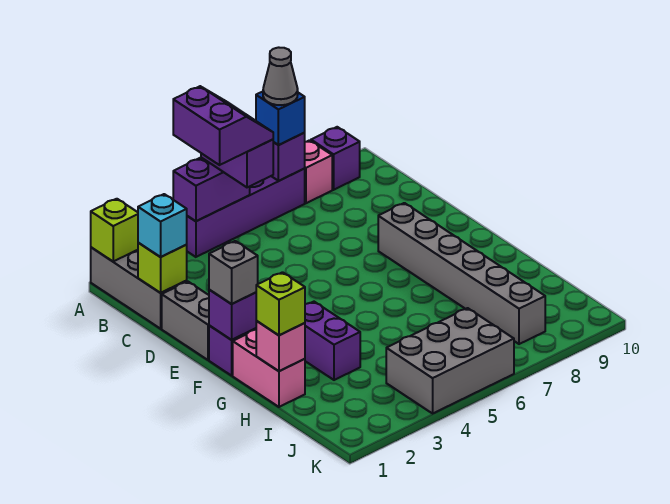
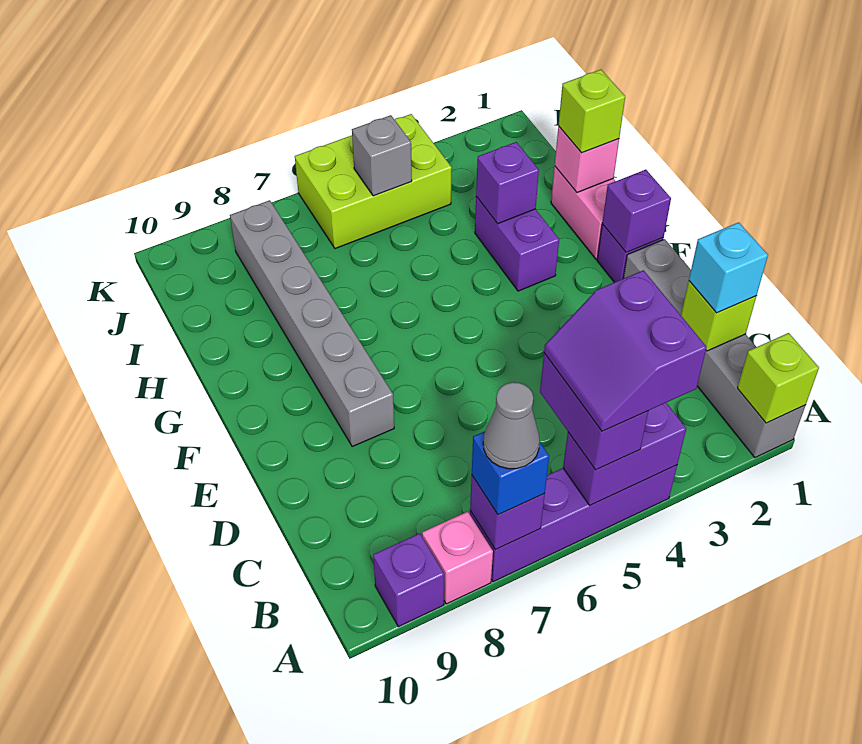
grey brick F1 level 3 -> grey brick J5 level 2
none -> purple brick H3 level 2
grey brick J4:K6 level 1 -> lime brick J4:K6 level 1

